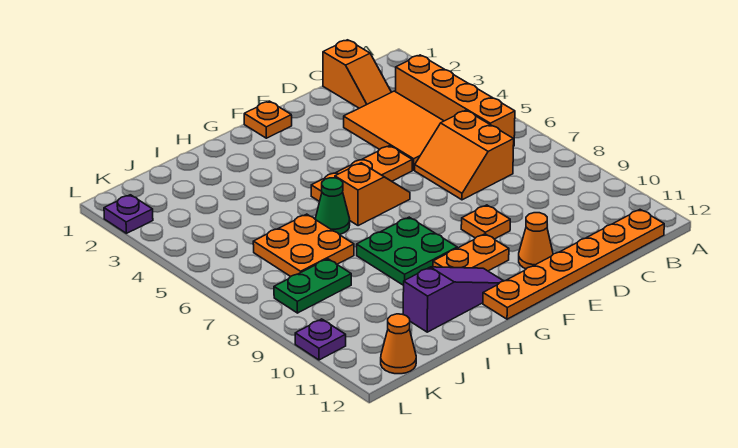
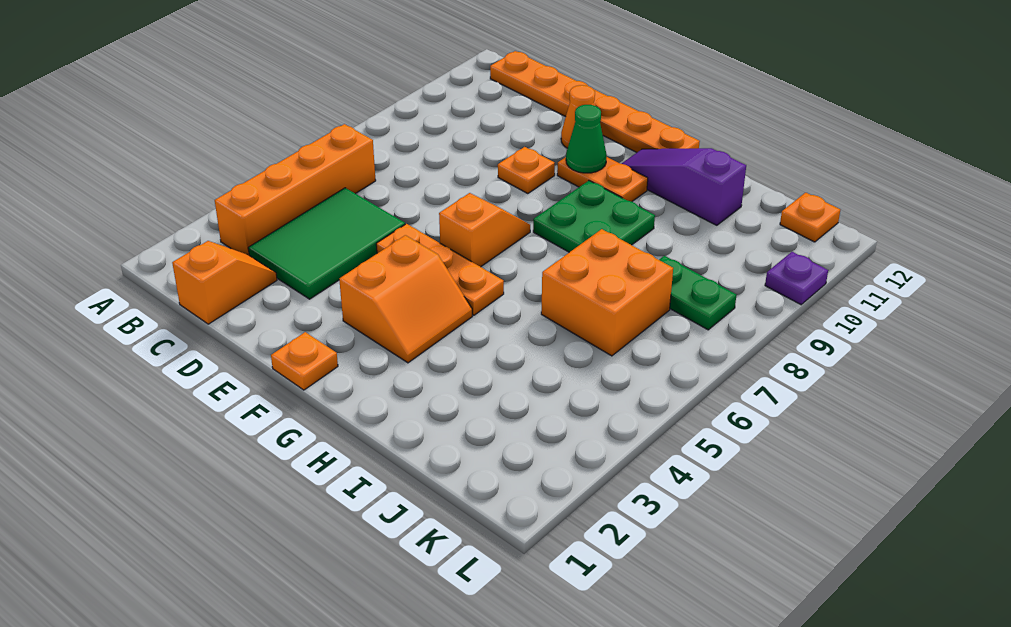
orange tile C3:D5 level 1 -> green tile C3:D5 level 1
orange slope C6:D7 level 1 top C -> orange slope F3:G4 level 1 top F
orange slope F6:G6 level 1 top G -> orange slope F6:F7 level 1 top 6
green cone H6 level 1 -> green cone F10 level 2
orange plate I6:J7 level 1 -> orange brick I6:J7 level 1
orange cone K12 level 1 -> orange plate K12 level 1
purple plate L2 level 1 -> none

